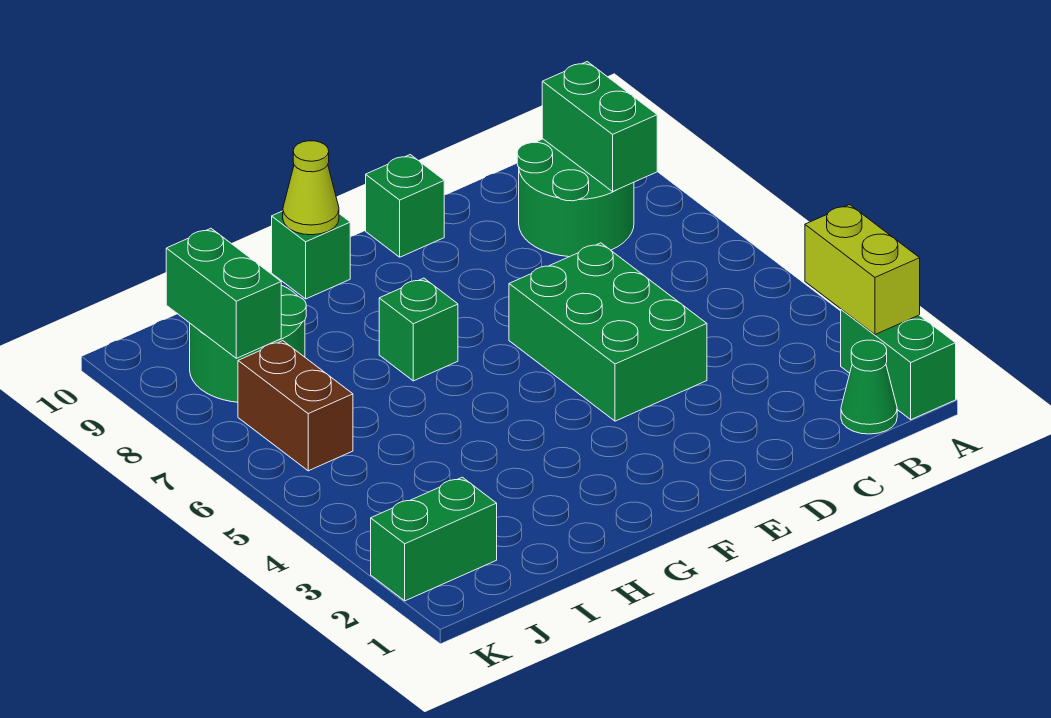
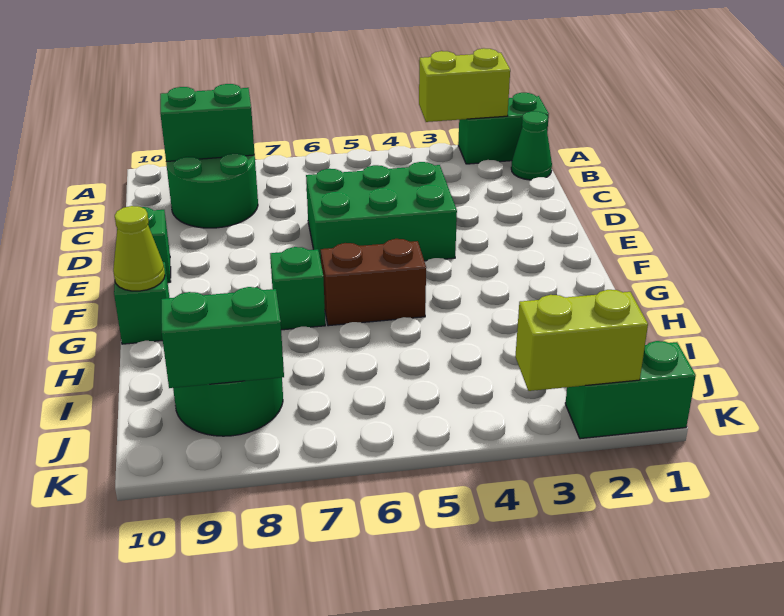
green brick J2:K2 level 1 -> green brick K1:K2 level 1
brown brick J6:J7 level 1 -> brown brick G5:G6 level 1
none -> lime brick K2:K3 level 2

